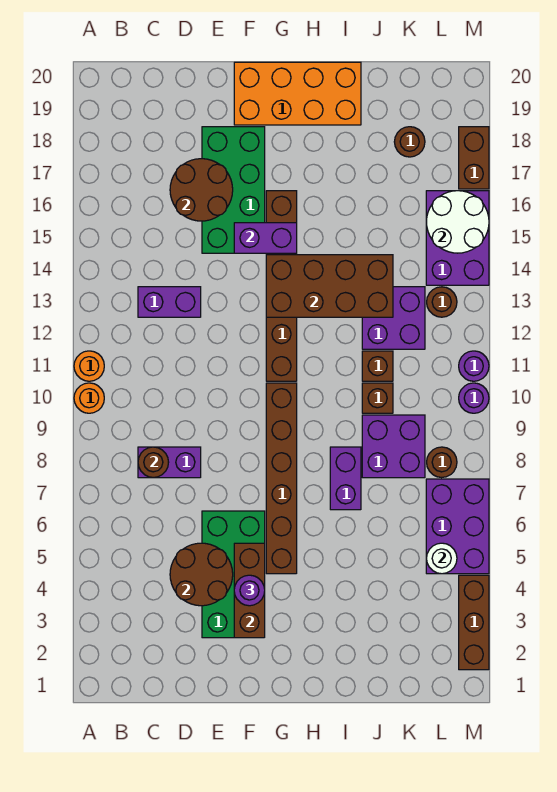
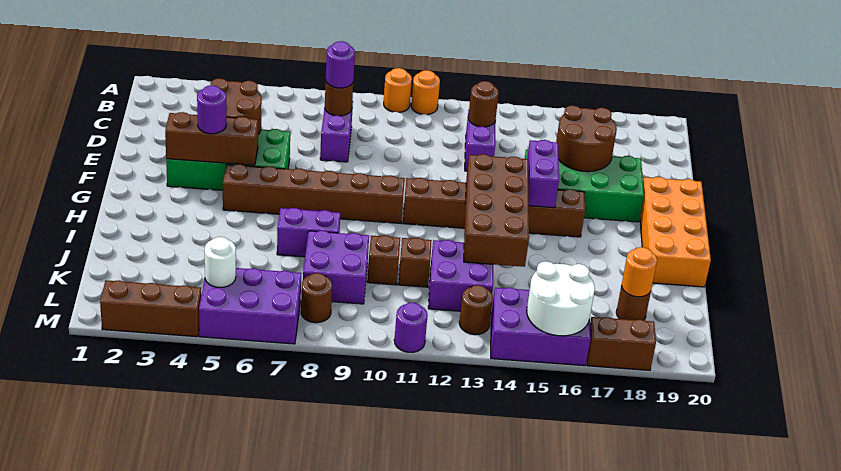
none -> brown round brick C13 level 2
none -> orange round brick K18 level 2
purple round brick M10 level 1 -> purple round brick C8 level 3

